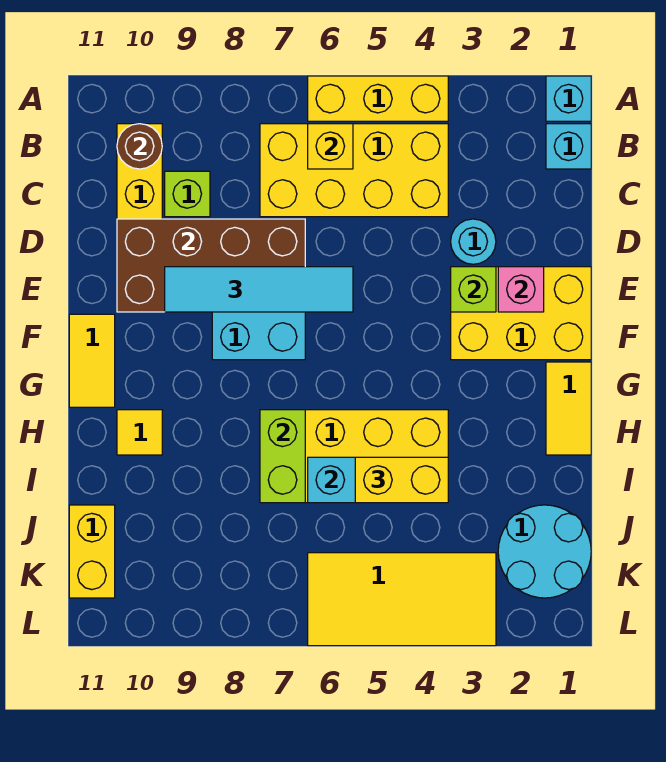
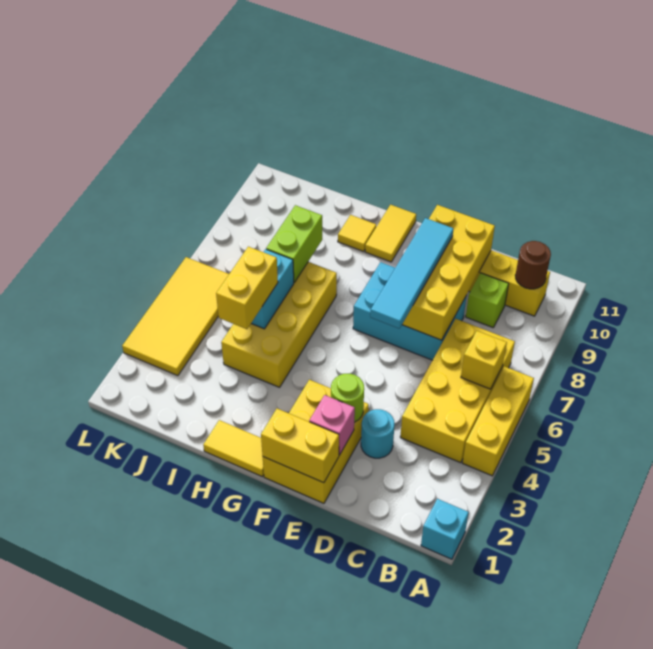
cyan brick B1 level 1 -> none
brown brick D7:E10 level 2 -> yellow brick D7:E10 level 2
lime brick E3 level 2 -> lime round brick E3 level 2
yellow tile F11:G11 level 1 -> yellow tile G10:G11 level 1
lime brick H7:I7 level 2 -> lime brick I7:I8 level 2
cyan round brick J1:K2 level 1 -> none
yellow brick J11:K11 level 1 -> yellow brick E1:F1 level 2

